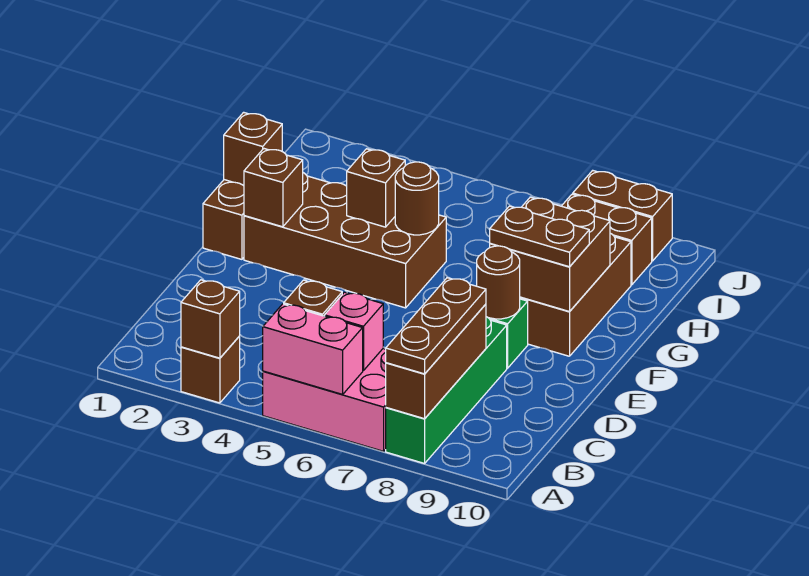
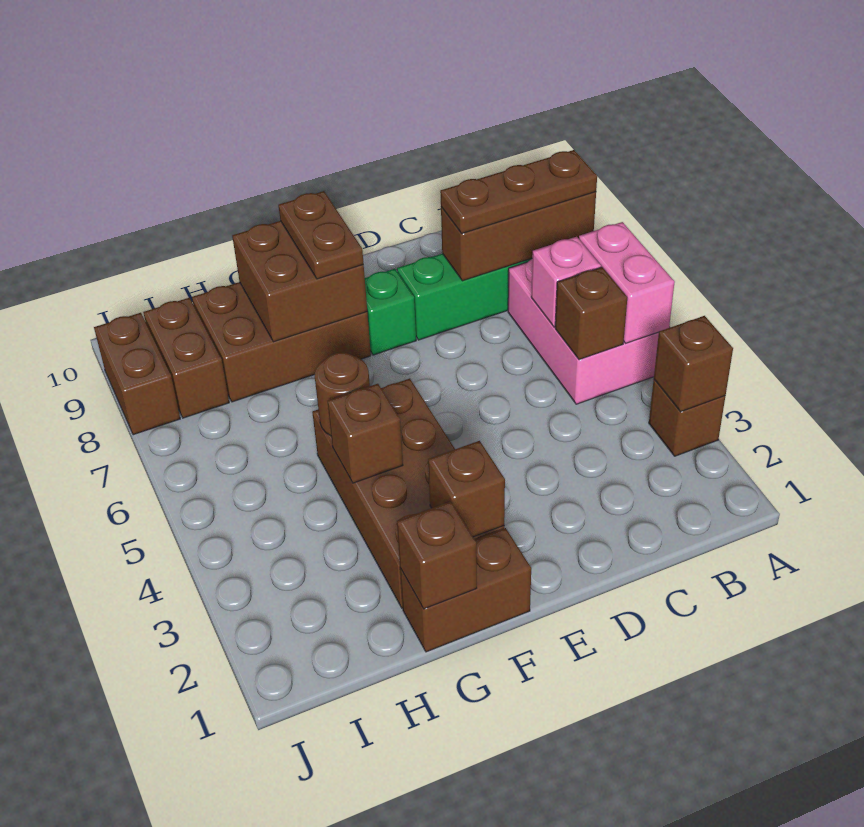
brown round brick E8 level 2 -> none

